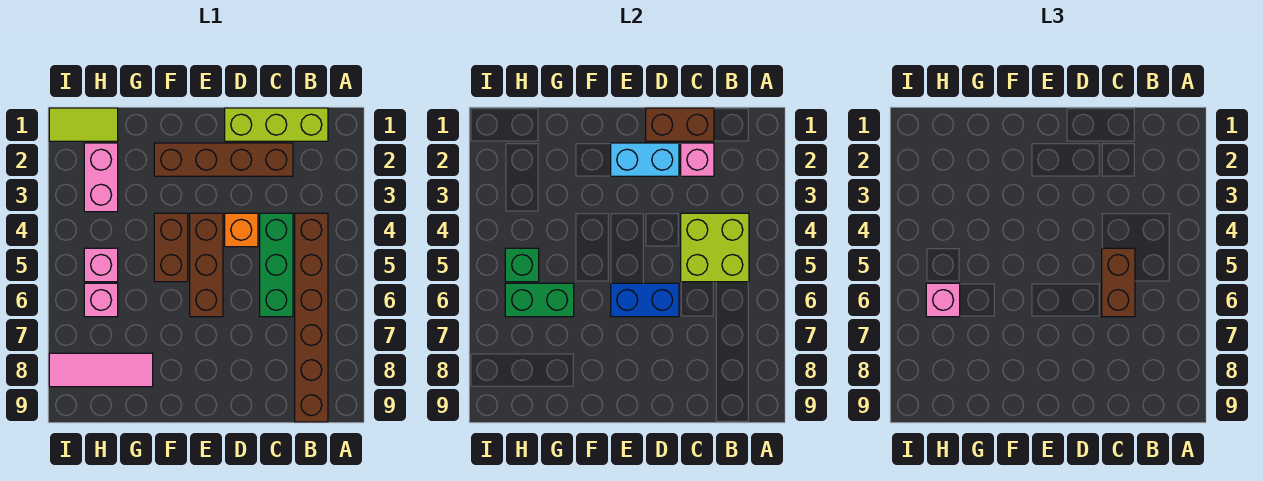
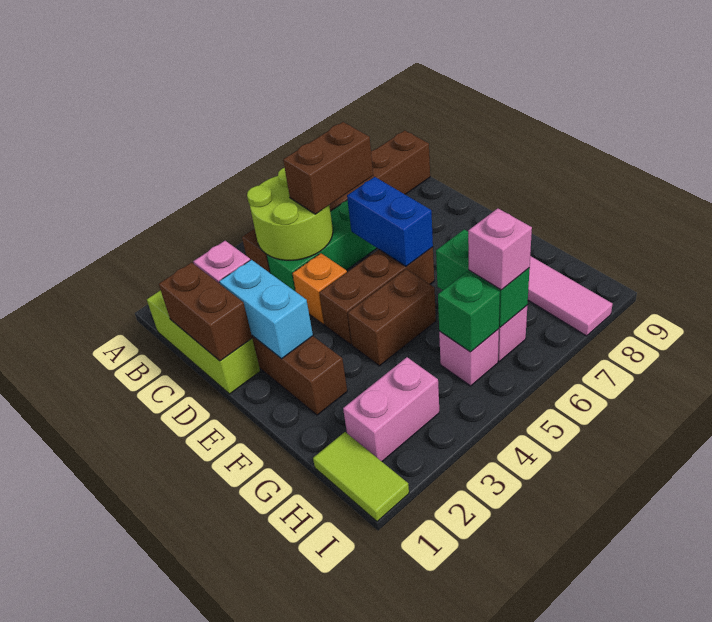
lime brick B4:C5 level 2 -> lime round brick B4:C5 level 2

